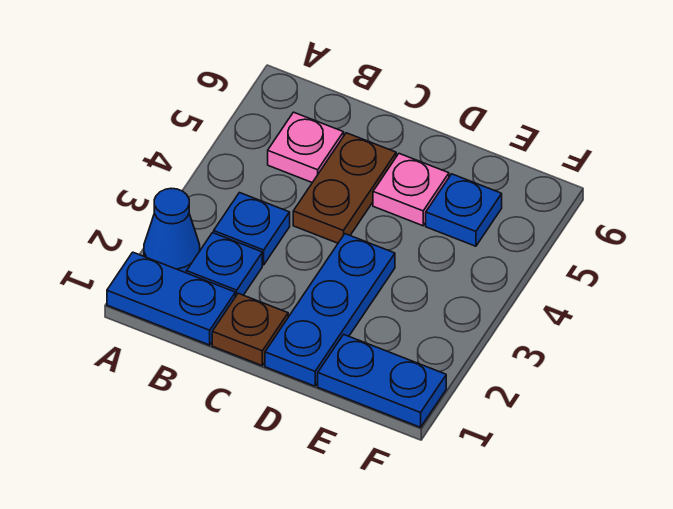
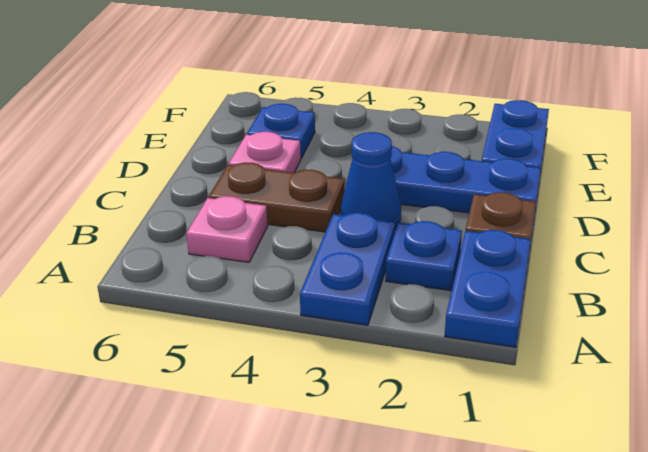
blue cone A2 level 1 -> blue cone C3 level 1
blue plate B3 level 1 -> blue plate A3:B3 level 1

